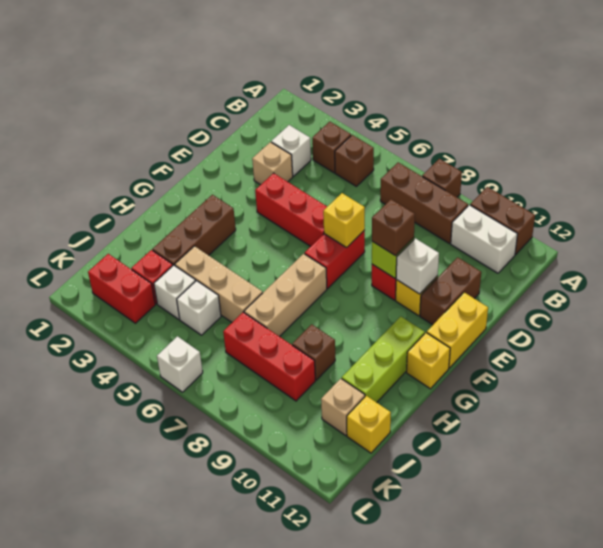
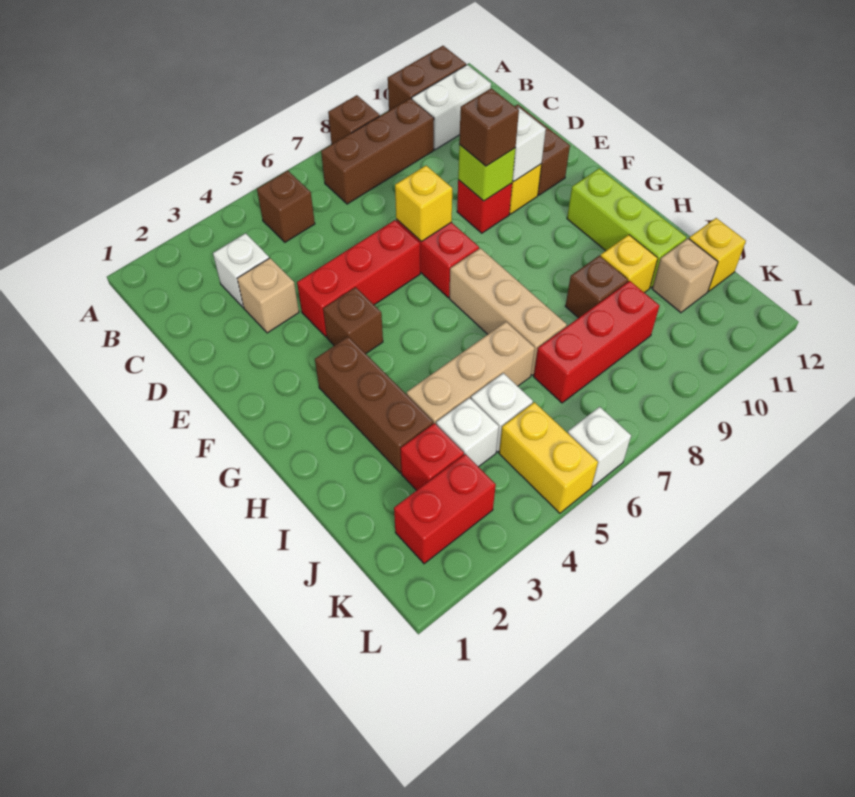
brown brick B4 level 1 -> brown brick F4 level 1
yellow brick E12:F12 level 1 -> yellow brick K5:L5 level 1
yellow brick G12 level 1 -> yellow brick I10 level 1

